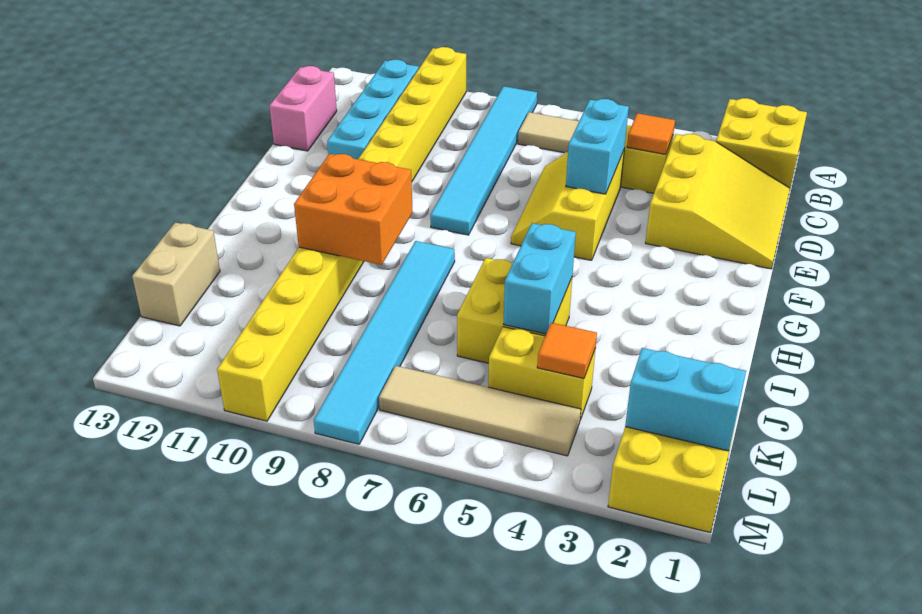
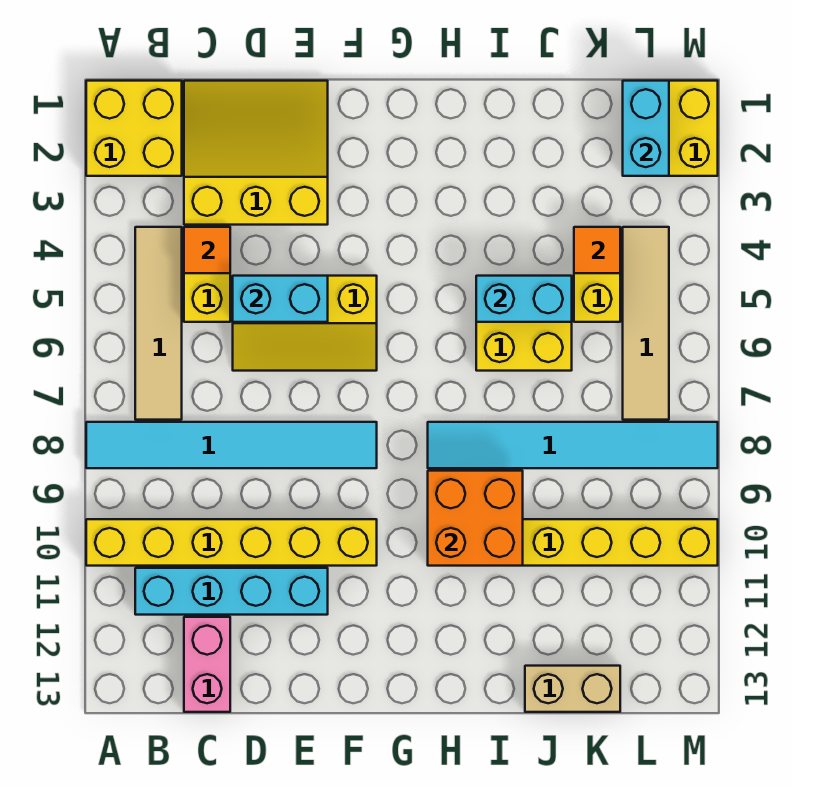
pink brick C13:D13 level 1 -> pink brick C12:C13 level 1

